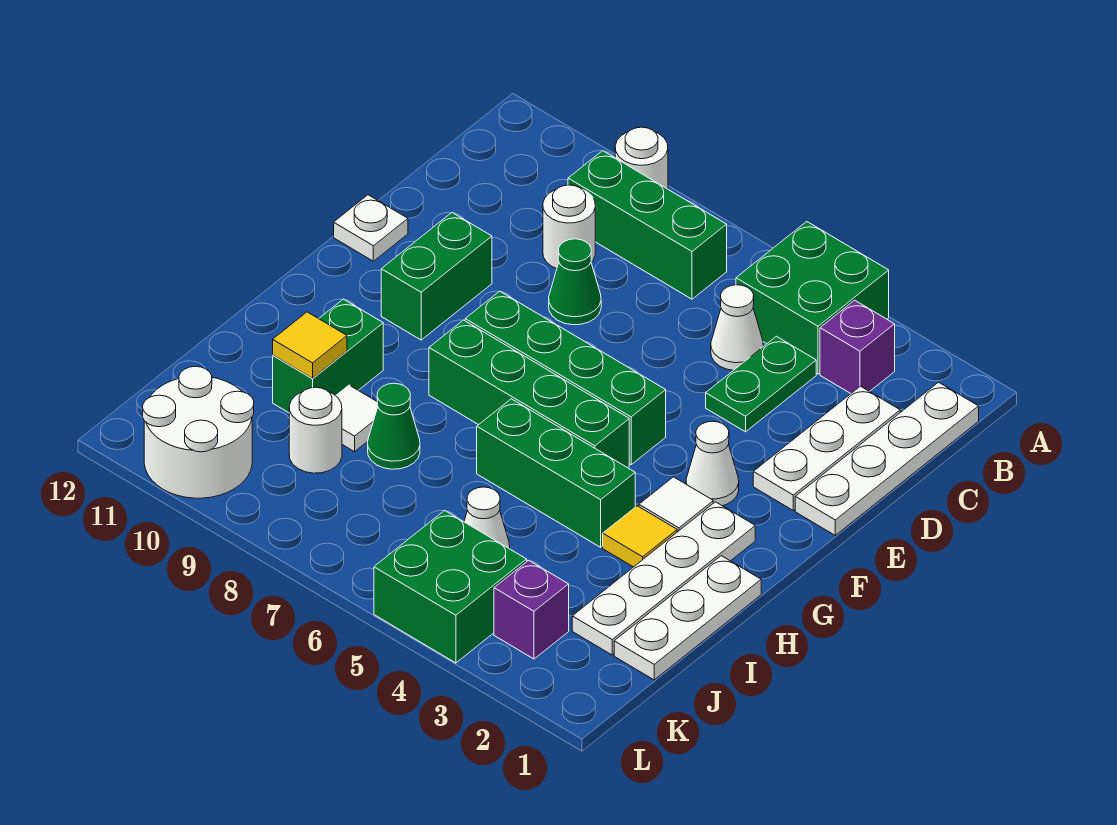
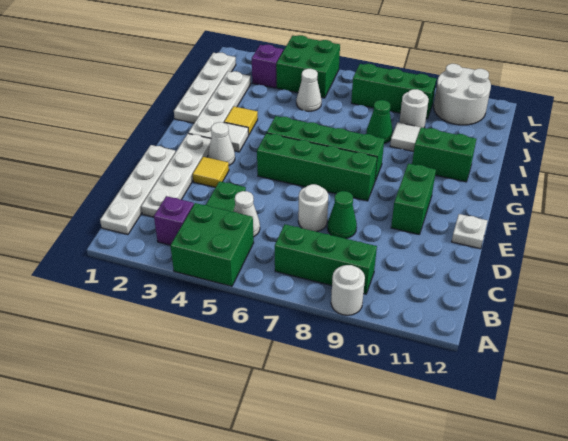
white plate C2:E2 level 1 -> white plate C2:F2 level 1
white round brick C9 level 1 -> white round brick D7 level 1
white plate H1:J1 level 1 -> white plate H1:K1 level 1
green brick H4:H6 level 1 -> green brick K7:K9 level 1
green brick H10:I10 level 1 -> green brick H10:H11 level 1
yellow tile I10 level 2 -> yellow tile E3 level 1

